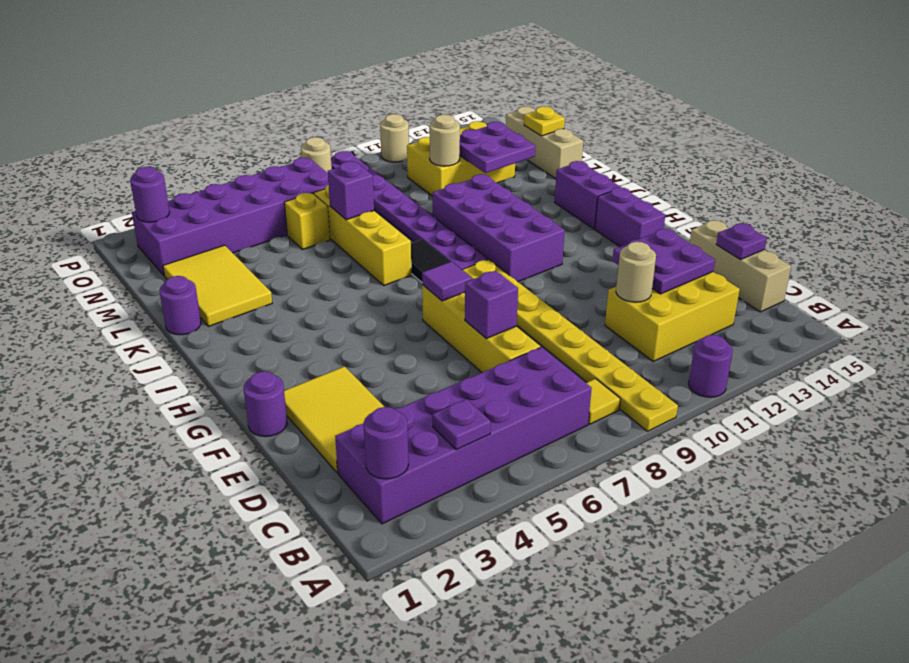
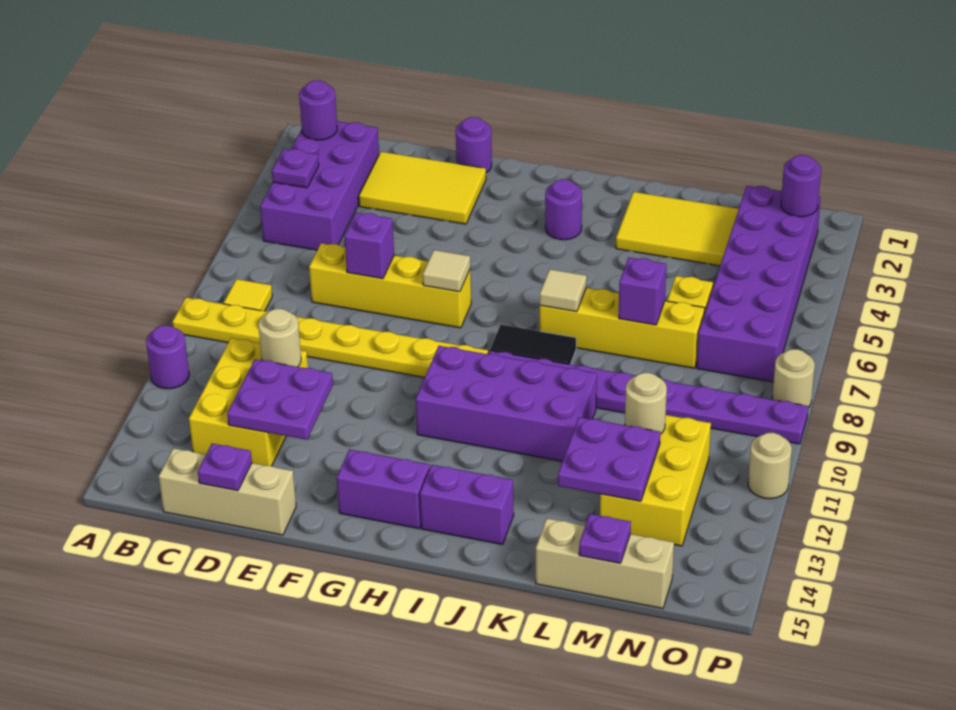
purple brick B2:C7 level 1 -> purple brick B2:C5 level 1
purple tile G7 level 2 -> tan tile G7 level 2
none -> tan tile J7 level 2
purple round brick K1 level 1 -> purple round brick I3 level 1
yellow plate M15 level 2 -> purple plate M15 level 2

